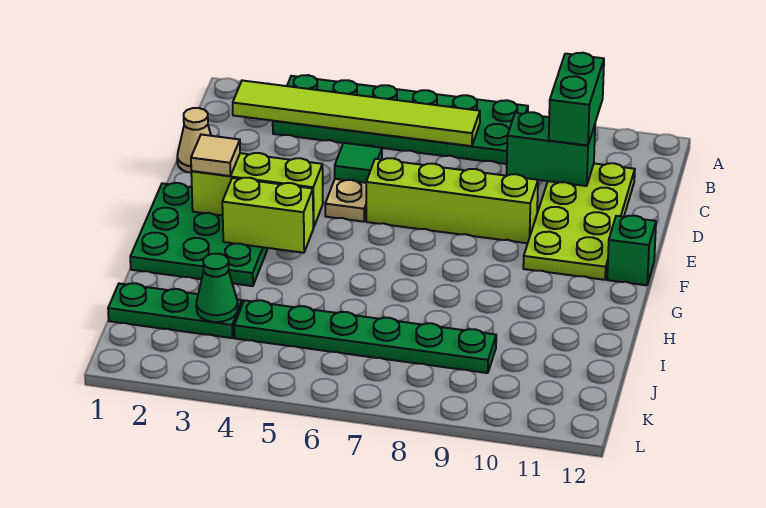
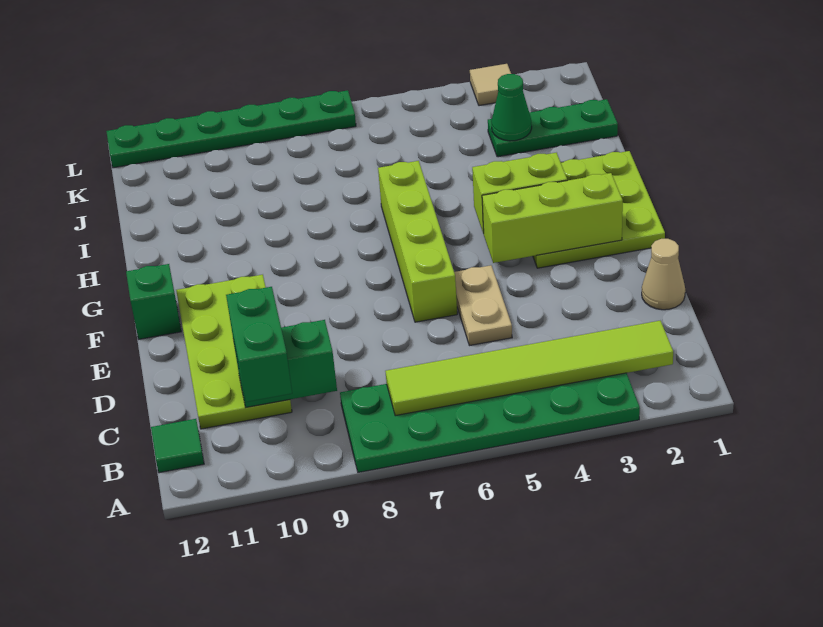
green tile D5 level 2 -> green tile B12 level 1
lime brick E6:E9 level 1 -> lime brick E6:H6 level 1
green plate F1:H3 level 1 -> lime plate F1:H3 level 1
tan tile F2 level 3 -> tan tile L3 level 1
green plate J4:J9 level 1 -> green plate L7:L12 level 1

